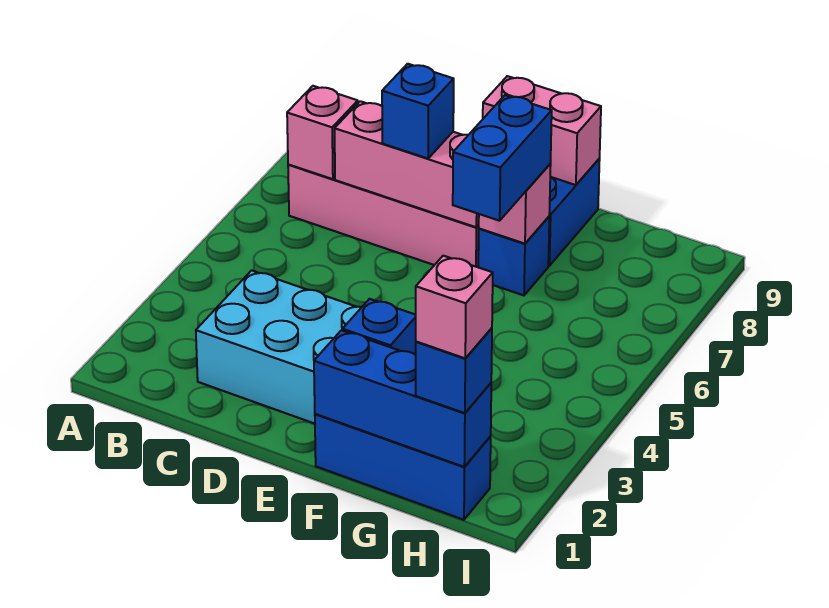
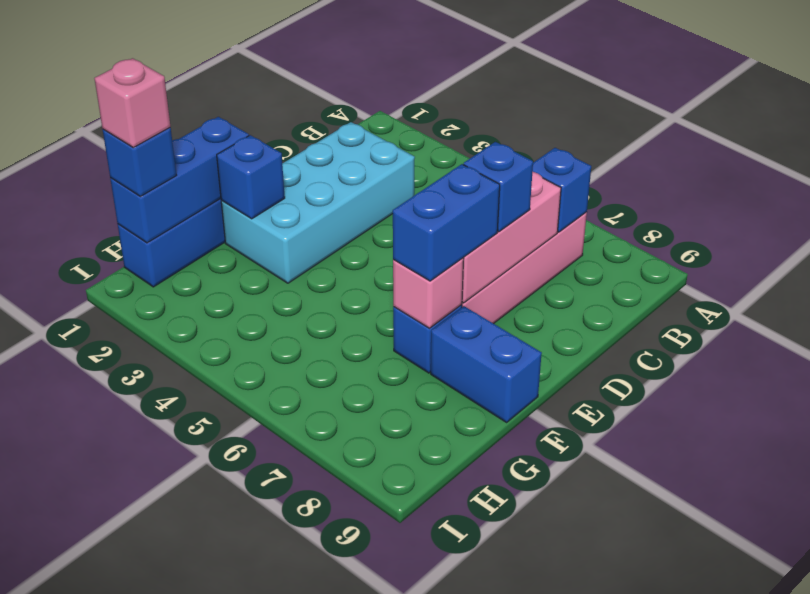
pink brick B7 level 2 -> blue brick B7 level 2
pink brick E9:F9 level 2 -> none
blue brick F6:F7 level 3 -> blue brick E7:F7 level 3

